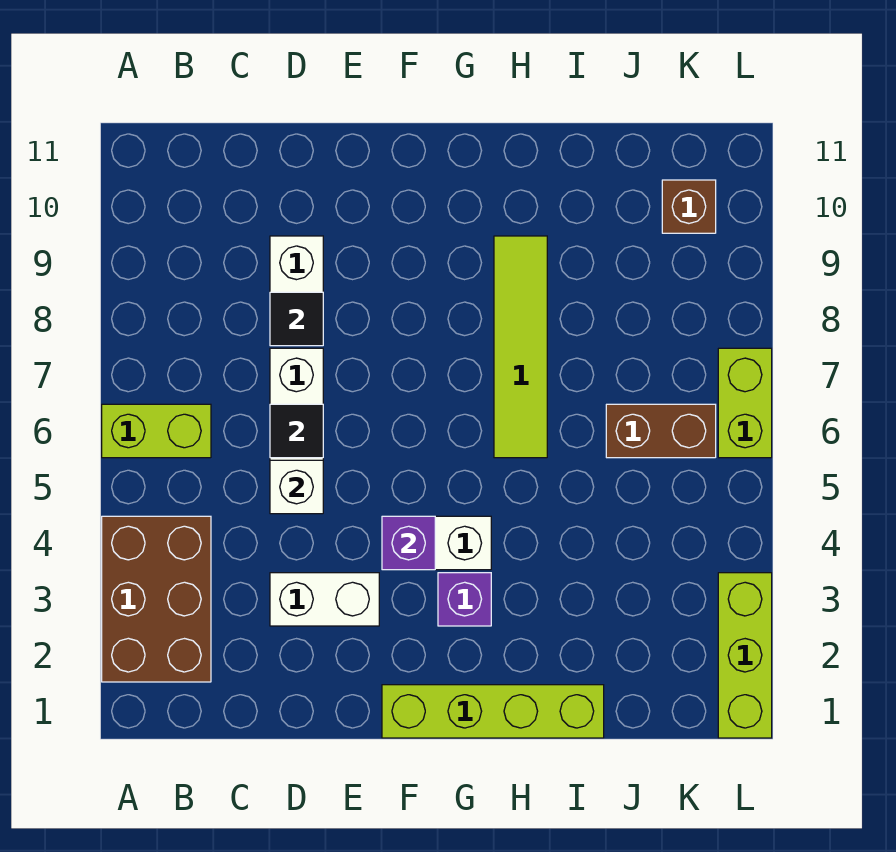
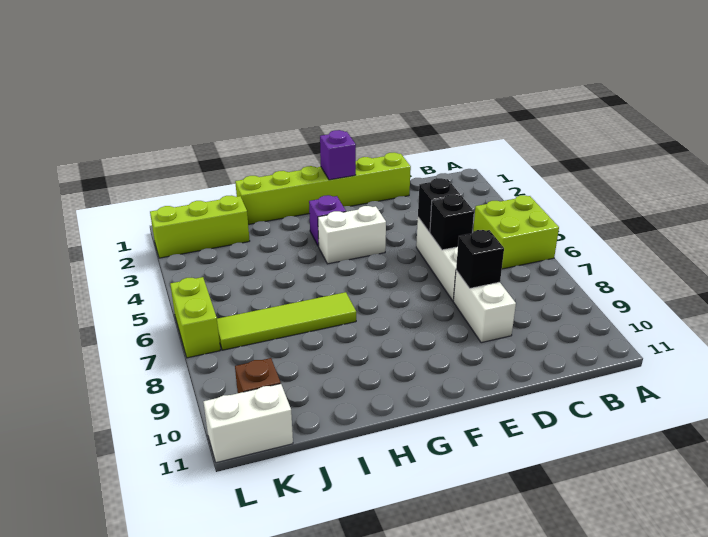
brown brick A2:B4 level 1 -> none
lime brick A6:B6 level 1 -> lime brick A5:B6 level 1
white brick D3:E3 level 1 -> white brick K11:L11 level 1
white brick D5 level 2 -> black brick D5 level 2
black tile D6 level 2 -> black brick D6 level 2
black tile D8 level 2 -> black brick D8 level 2
lime brick F1:I1 level 1 -> lime brick D1:I1 level 1
purple brick F4 level 2 -> purple brick F1 level 2
lime tile H6:H9 level 1 -> lime tile H7:K7 level 1
brown brick J6:K6 level 1 -> none
lime brick L1:L3 level 1 -> lime brick J2:L2 level 1

